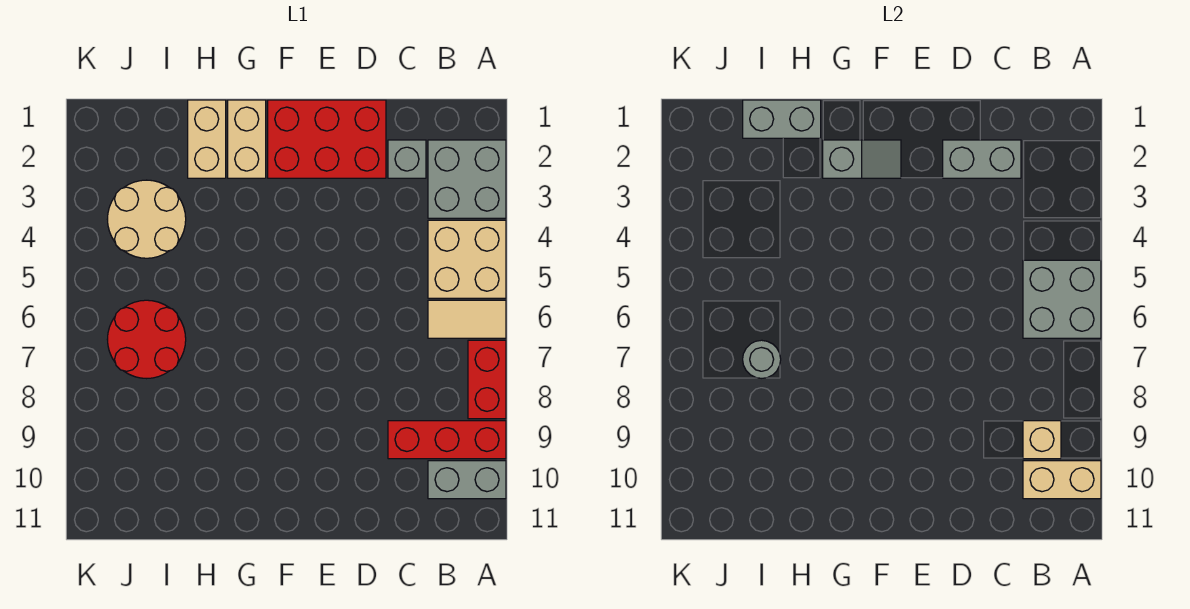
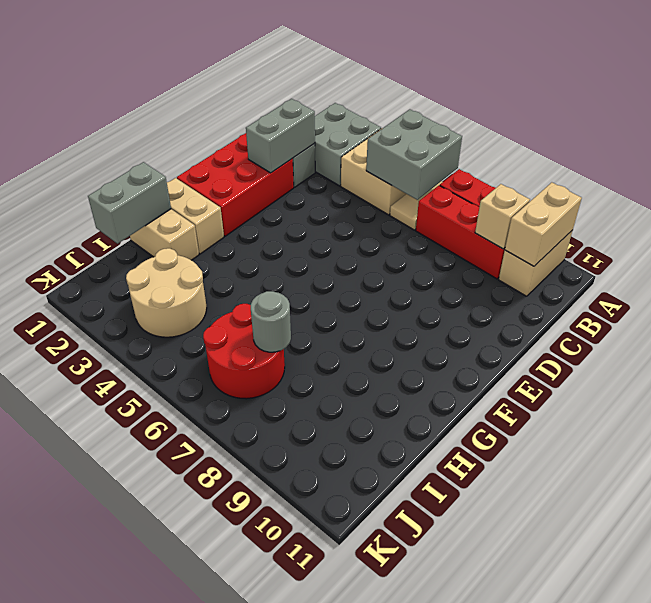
red brick A9:C9 level 1 -> red brick B7:B9 level 1
grey brick A10:B10 level 1 -> tan brick A10:B10 level 1
grey slope F2:G2 level 2 top G -> none

